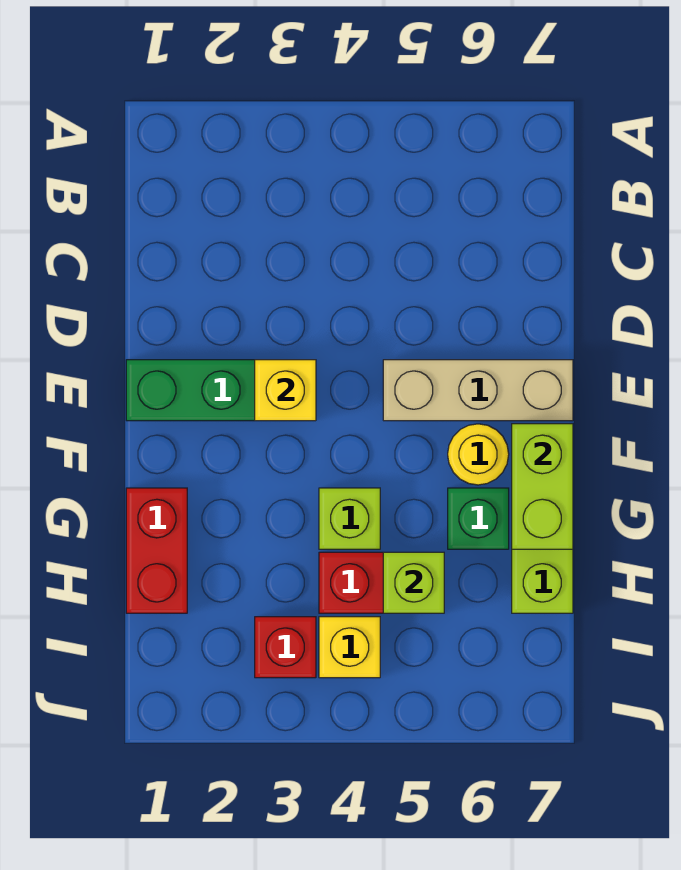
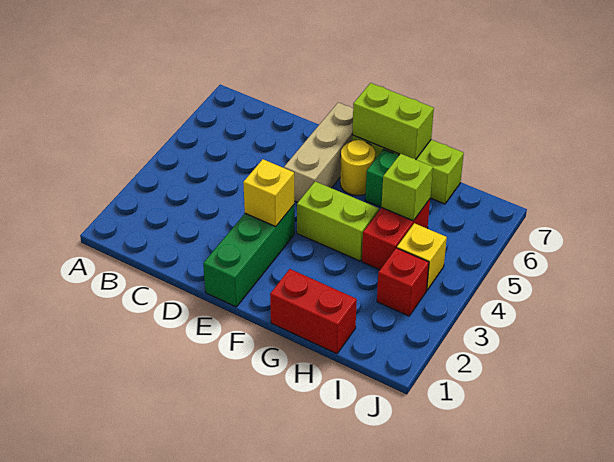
lime brick G4 level 1 -> lime brick F4:G4 level 1

